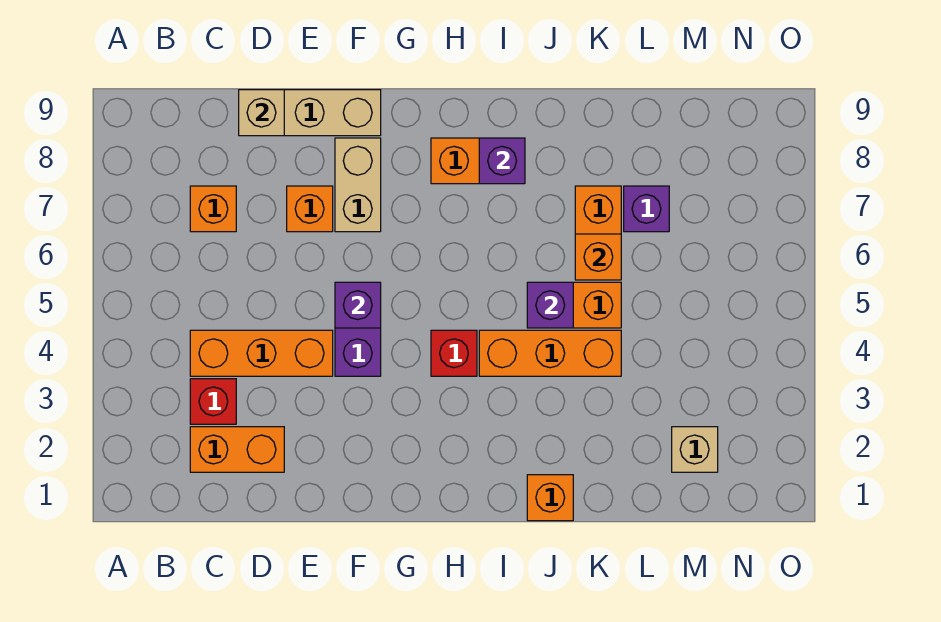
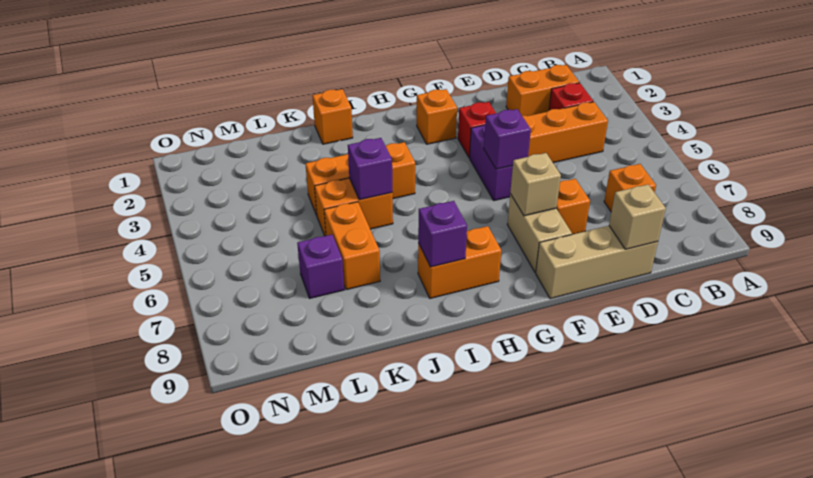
red brick H4 level 1 -> red brick F3 level 1
orange brick K6 level 2 -> orange brick G2 level 1
tan brick M2 level 1 -> tan brick F7 level 2

